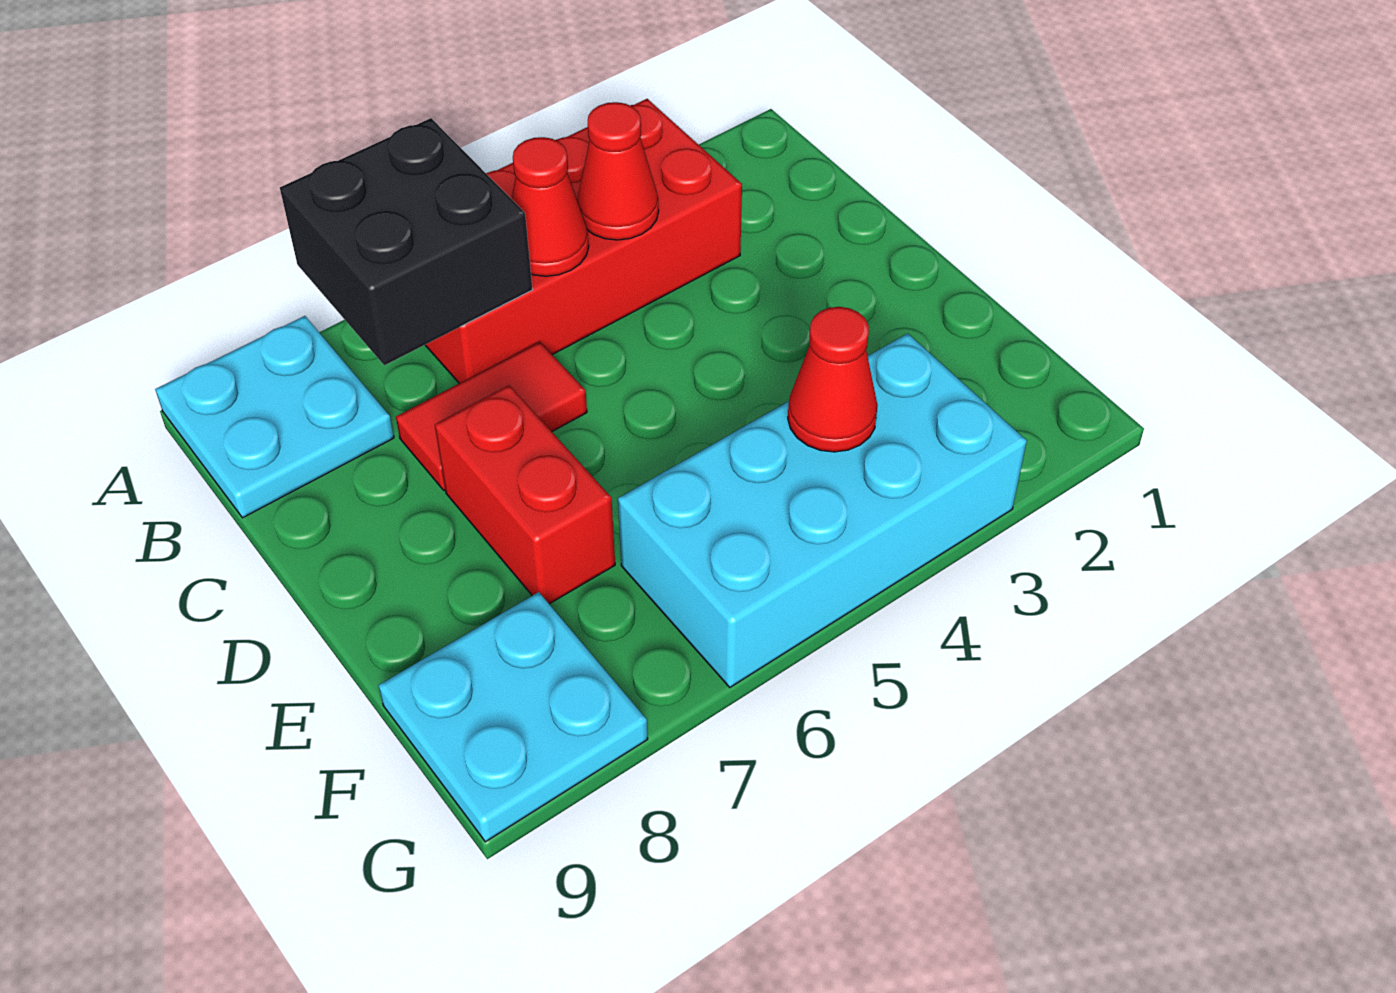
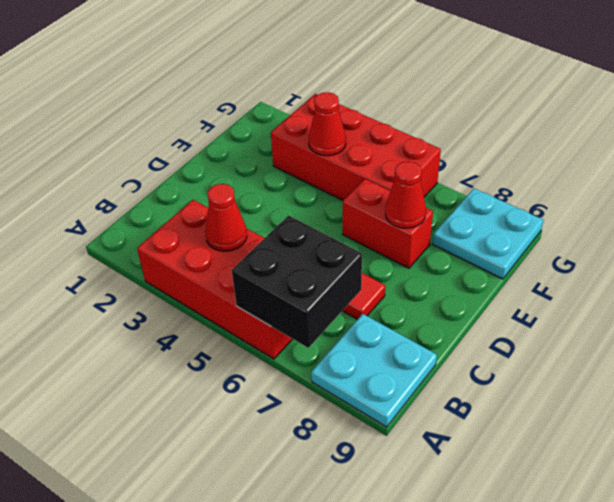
red cone B5 level 2 -> red cone E7 level 2
red brick D7:E7 level 1 -> red brick E6:E7 level 1
cyan brick F3:G6 level 1 -> red brick F3:G6 level 1

